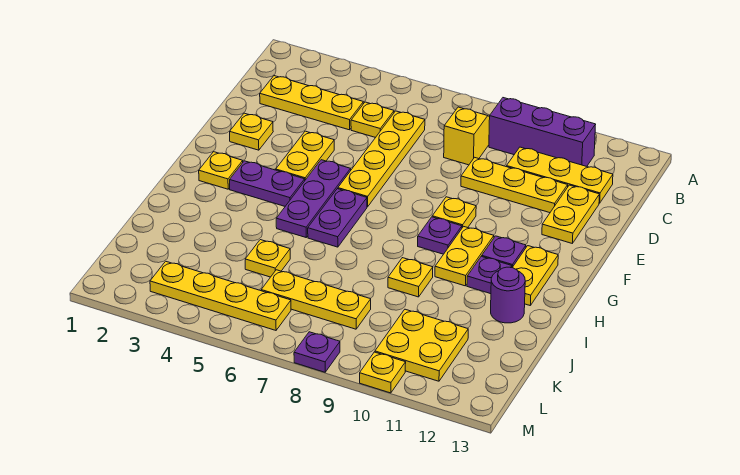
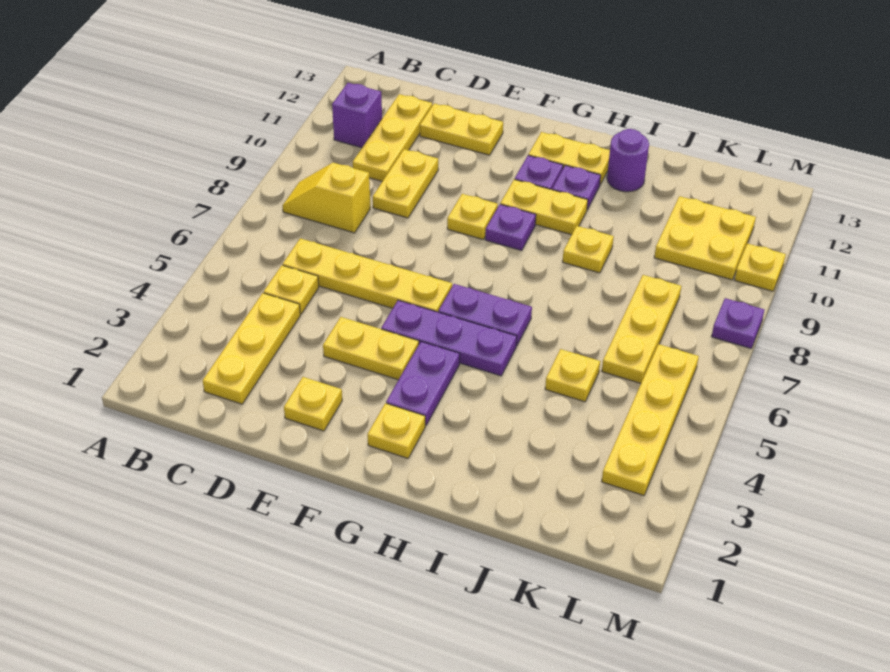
purple brick B9:B11 level 1 -> purple brick B11 level 1
yellow plate D9:D11 level 1 -> yellow plate D9:D10 level 1

